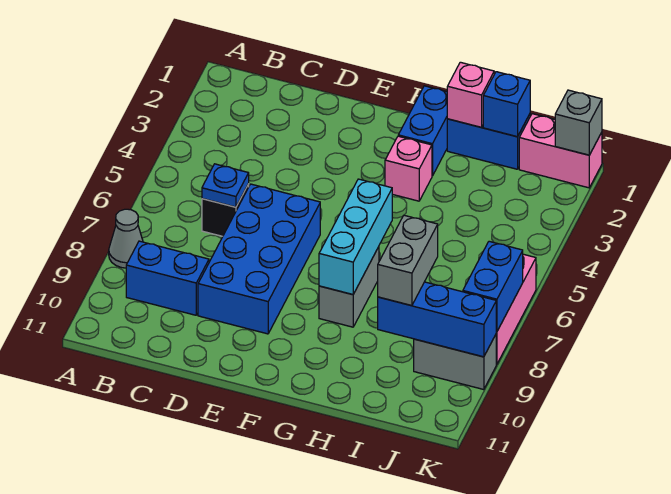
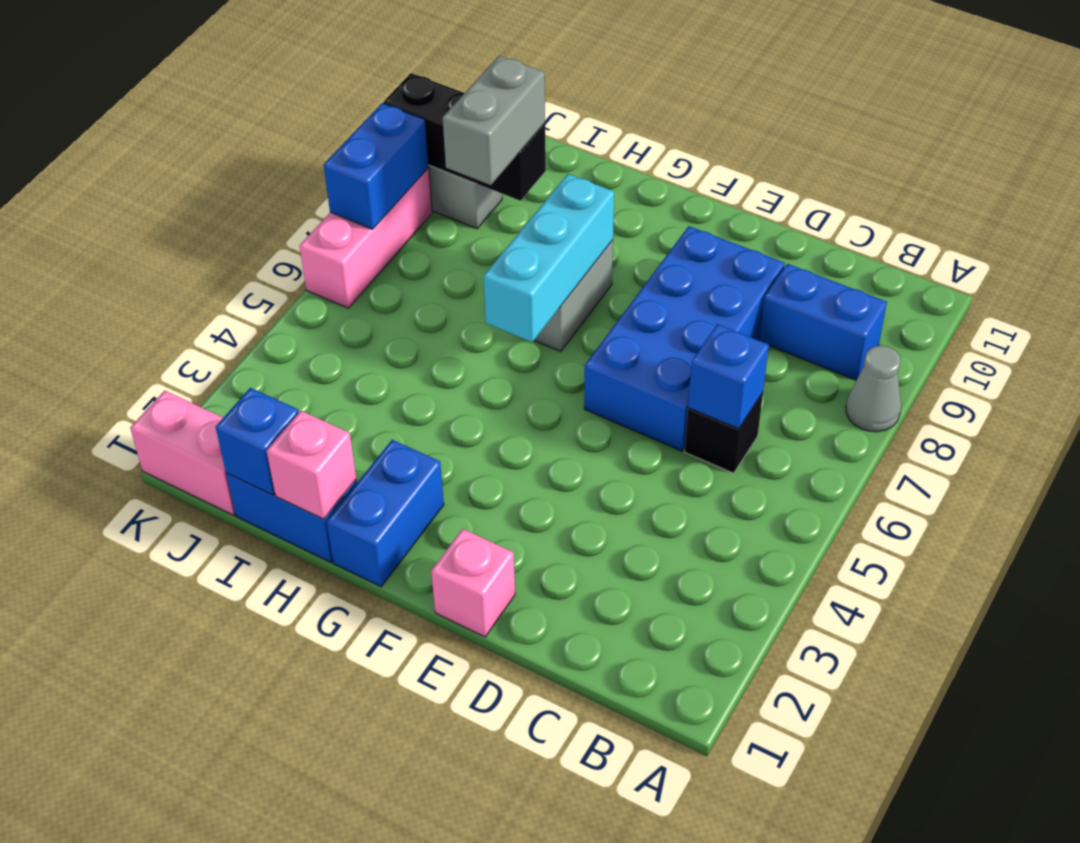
blue plate C6 level 2 -> blue brick C6 level 2
pink brick G3 level 1 -> pink brick E1 level 1
blue brick I9:K9 level 2 -> black brick I9:K9 level 2
grey brick K1 level 2 -> none

